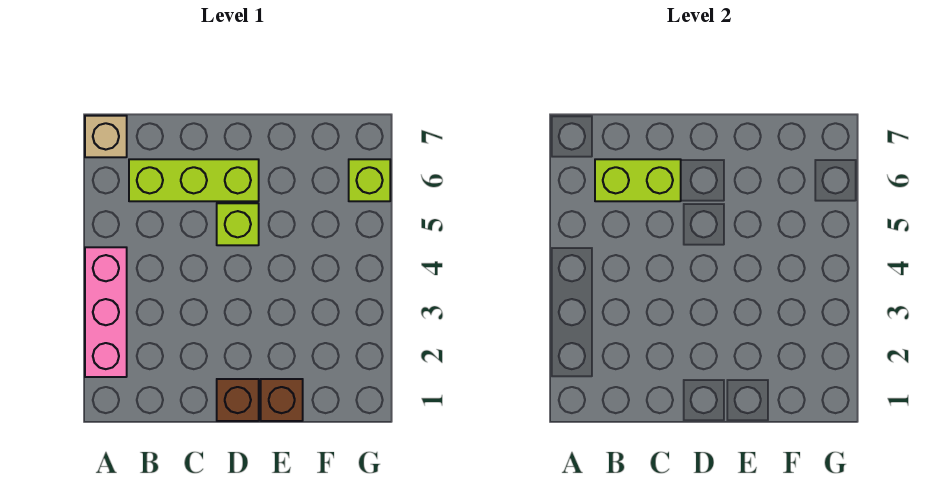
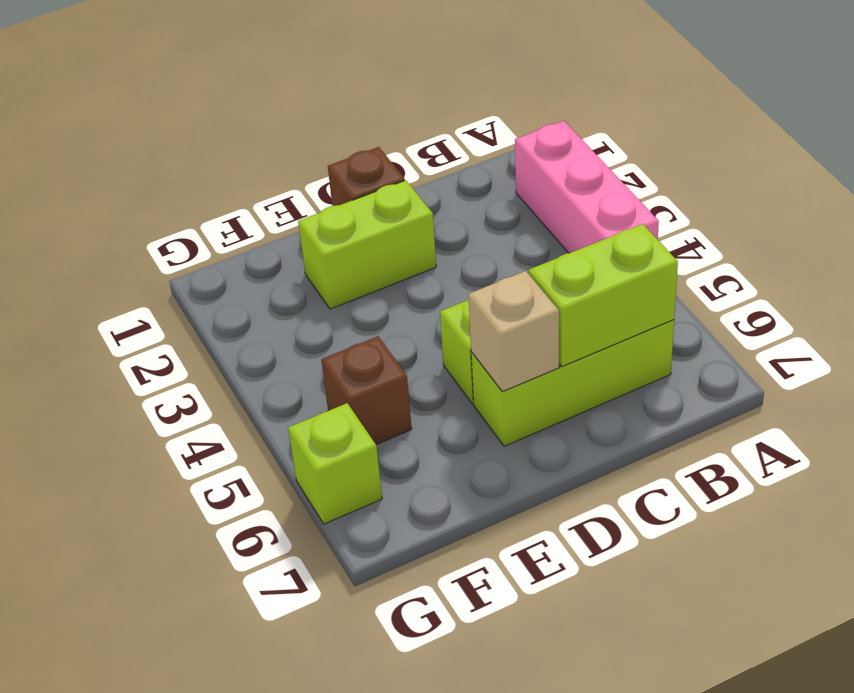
tan brick A7 level 1 -> tan brick D6 level 2
none -> lime brick D2:E2 level 1
brown brick E1 level 1 -> brown brick F5 level 1

